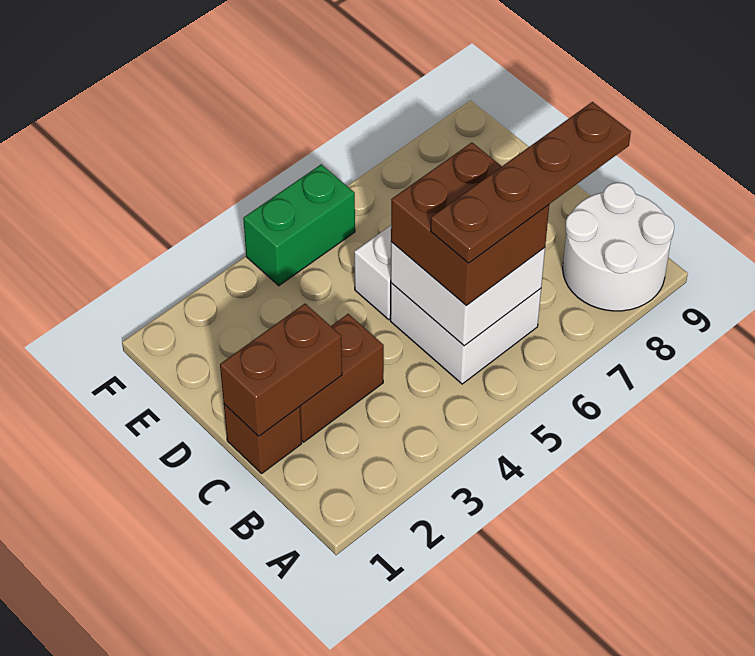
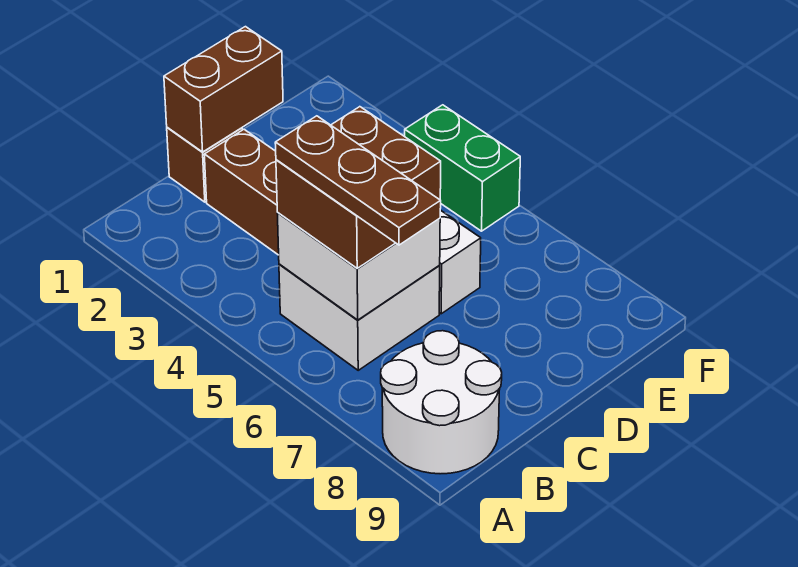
brown plate B5:B8 level 4 -> brown plate B5:B7 level 4
brown brick C1:C2 level 2 -> brown brick C1:D1 level 2

